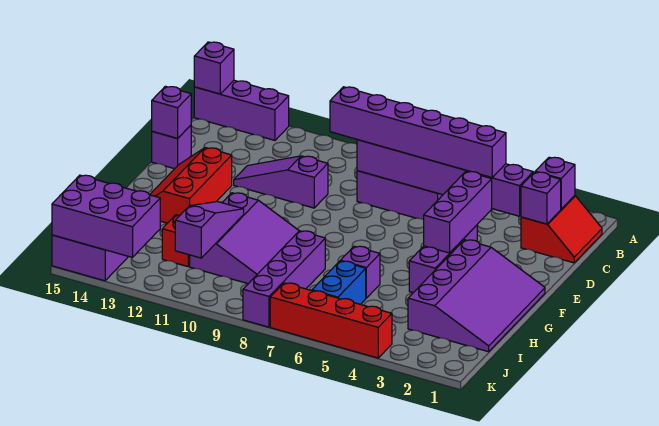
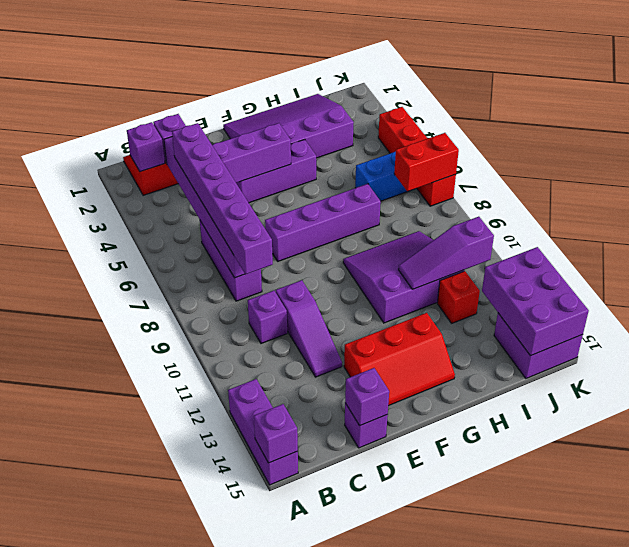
purple brick H6 level 1 -> purple brick C10 level 1
purple brick H8:K8 level 1 -> purple brick E7:H7 level 1
none -> red brick J7:K7 level 2

